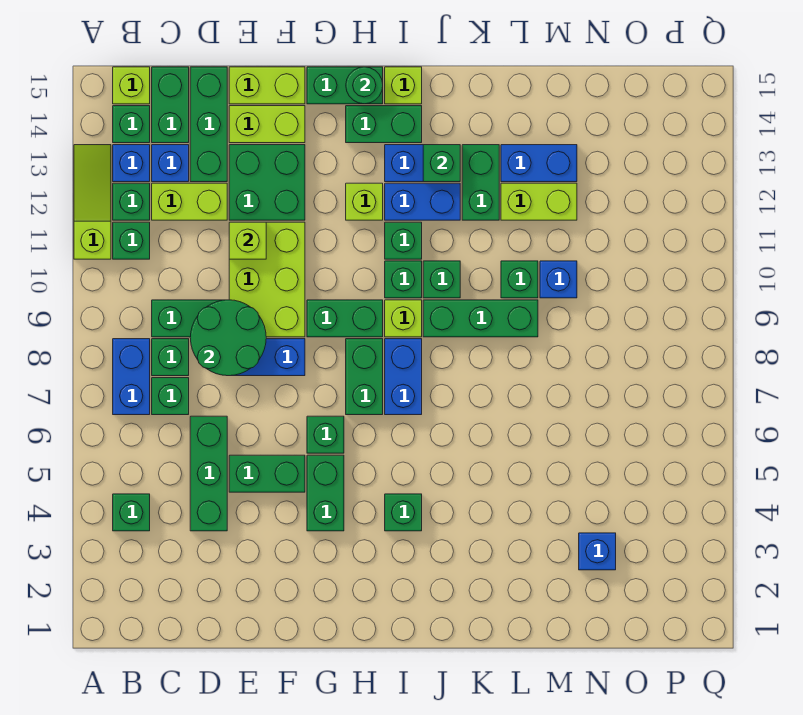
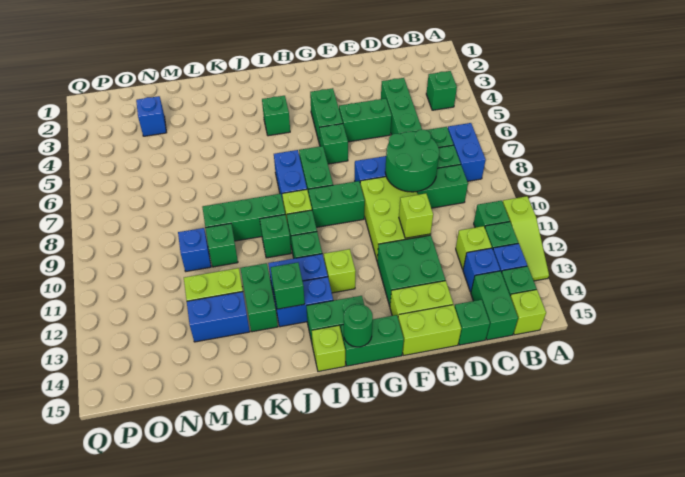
lime brick C12:D12 level 1 -> lime brick C12 level 1
green brick D13:D15 level 1 -> green brick D15 level 1

